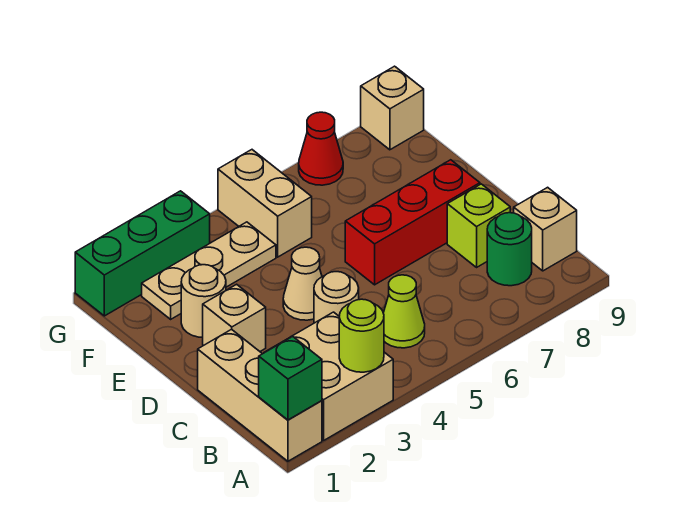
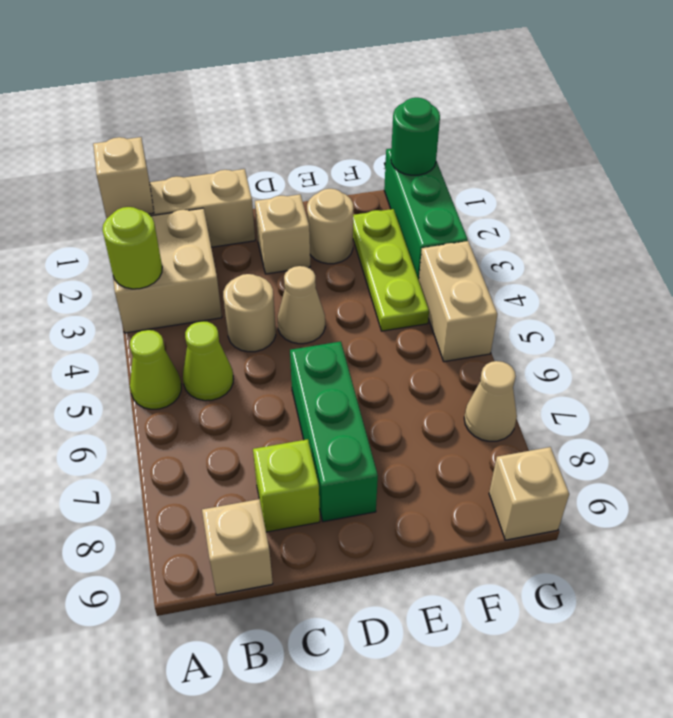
green brick A1 level 2 -> tan brick A1 level 2
none -> lime cone A5 level 1
green round brick B8 level 1 -> green round brick G1 level 2
red brick D6:D8 level 1 -> green brick D6:D8 level 1
tan plate F2:F4 level 1 -> lime plate F2:F4 level 1
tan brick F5:G5 level 1 -> tan brick G4:G5 level 1
red cone G7 level 1 -> tan cone G7 level 1

